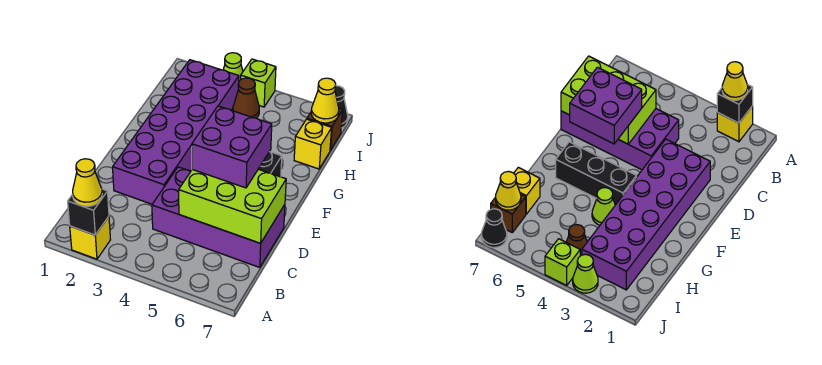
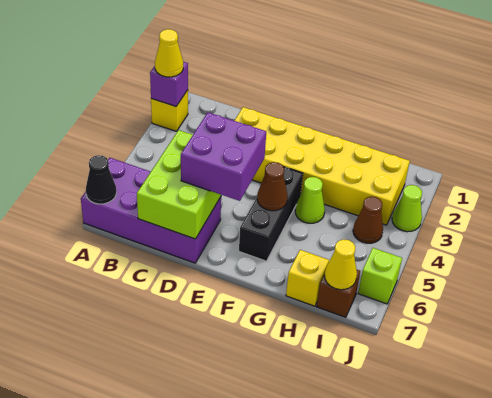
black brick A2 level 2 -> purple brick A2 level 2
purple brick C4:D7 level 1 -> purple brick A6:D7 level 1
purple brick D2:I3 level 1 -> yellow brick D2:I3 level 1
none -> brown cone F5 level 2
lime brick J4 level 1 -> lime brick J6 level 1
black cone J7 level 1 -> black cone A7 level 2

